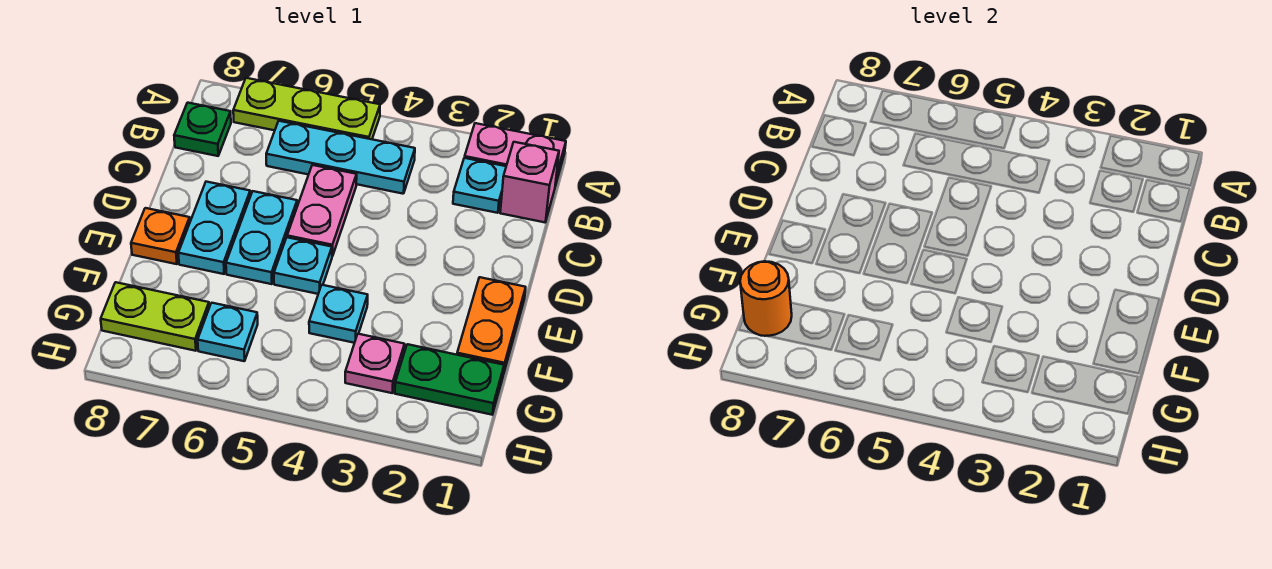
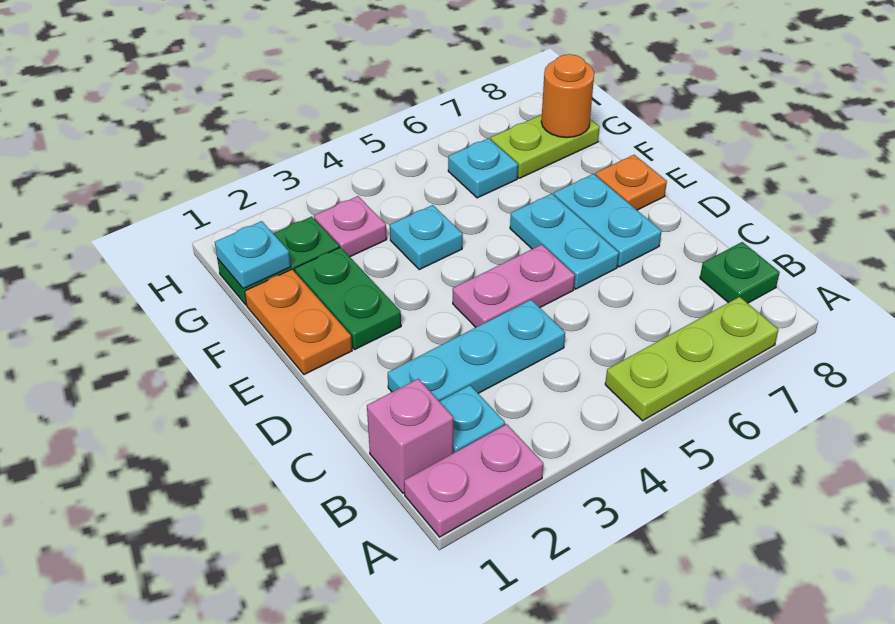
cyan plate B4:B6 level 1 -> cyan plate C2:C4 level 1
pink plate C5:D5 level 1 -> pink plate D4:D5 level 1
none -> green plate E2:F2 level 1
cyan plate E5 level 1 -> cyan plate G1 level 2

